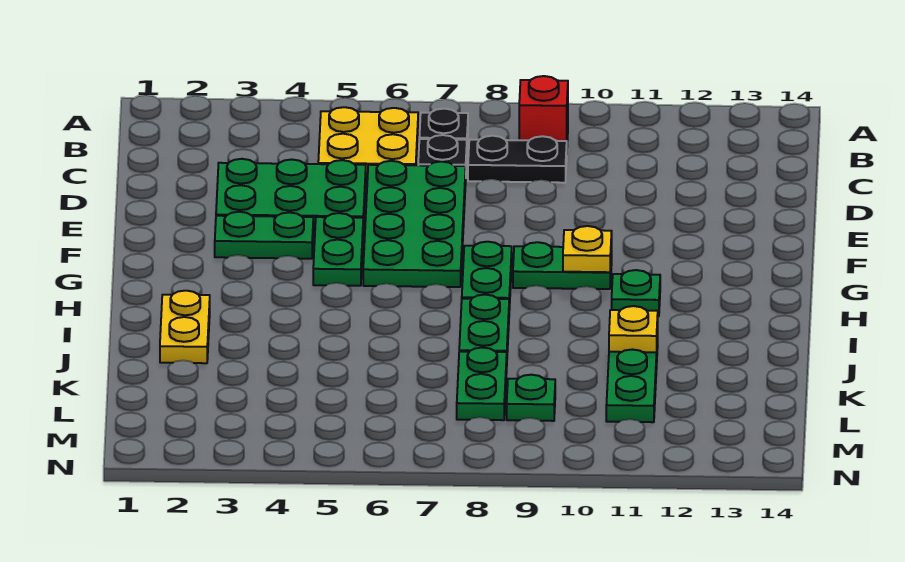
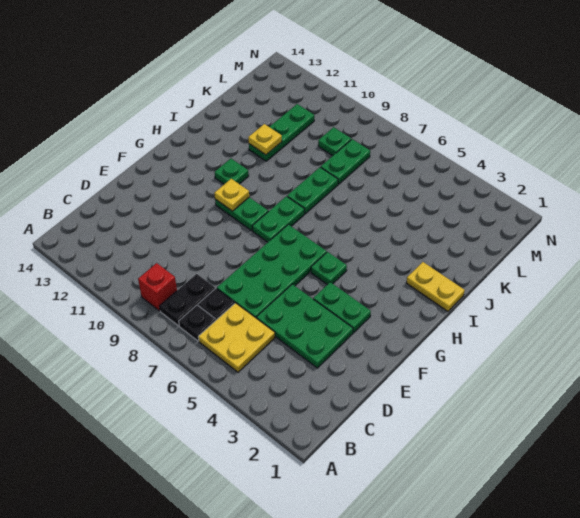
black plate C8:C9 level 1 -> black plate B8:C8 level 1
green plate F5:G5 level 1 -> green plate G5 level 1
yellow plate I2:J2 level 1 -> yellow plate I1:I2 level 1

